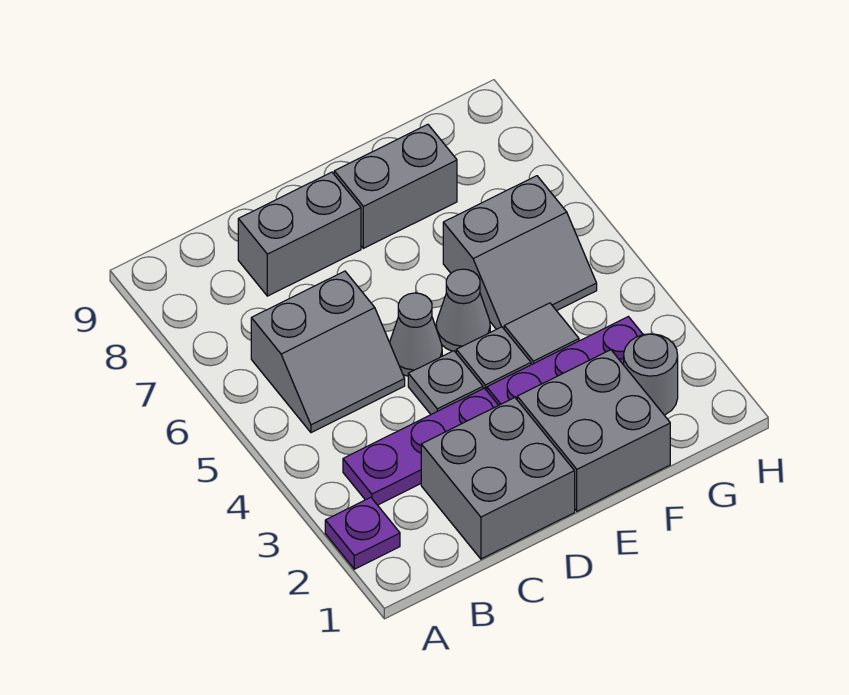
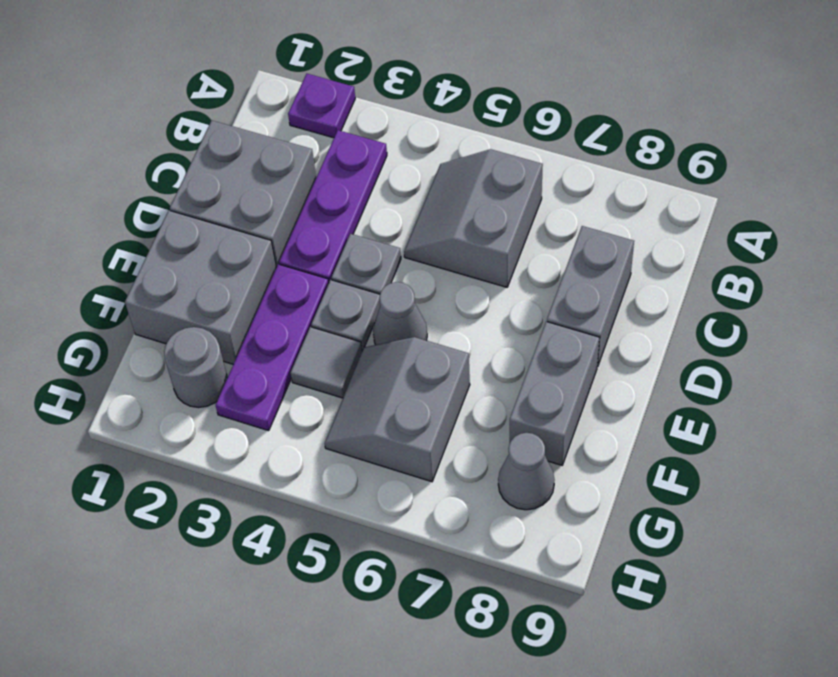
grey cone D5 level 1 -> grey cone G8 level 1

